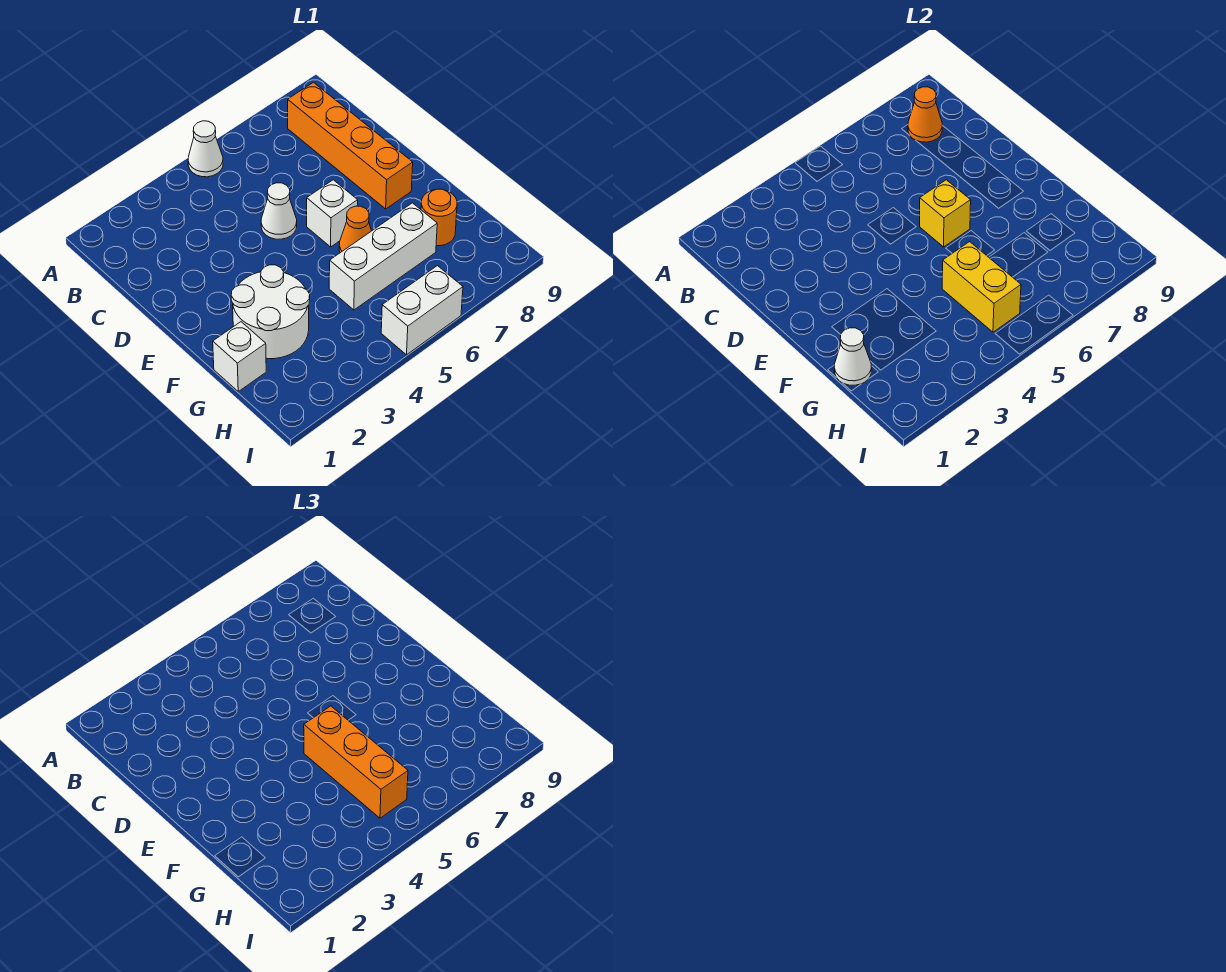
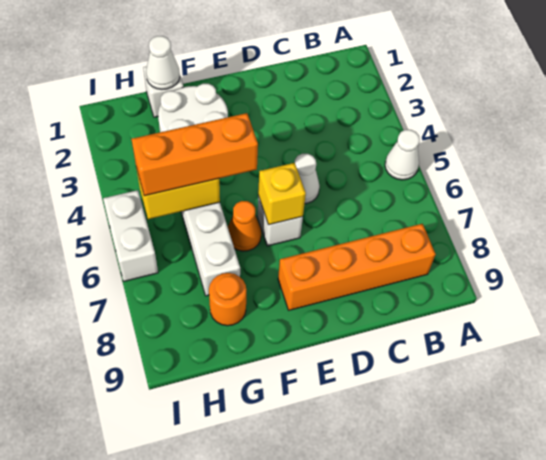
orange cone B8 level 2 -> none

